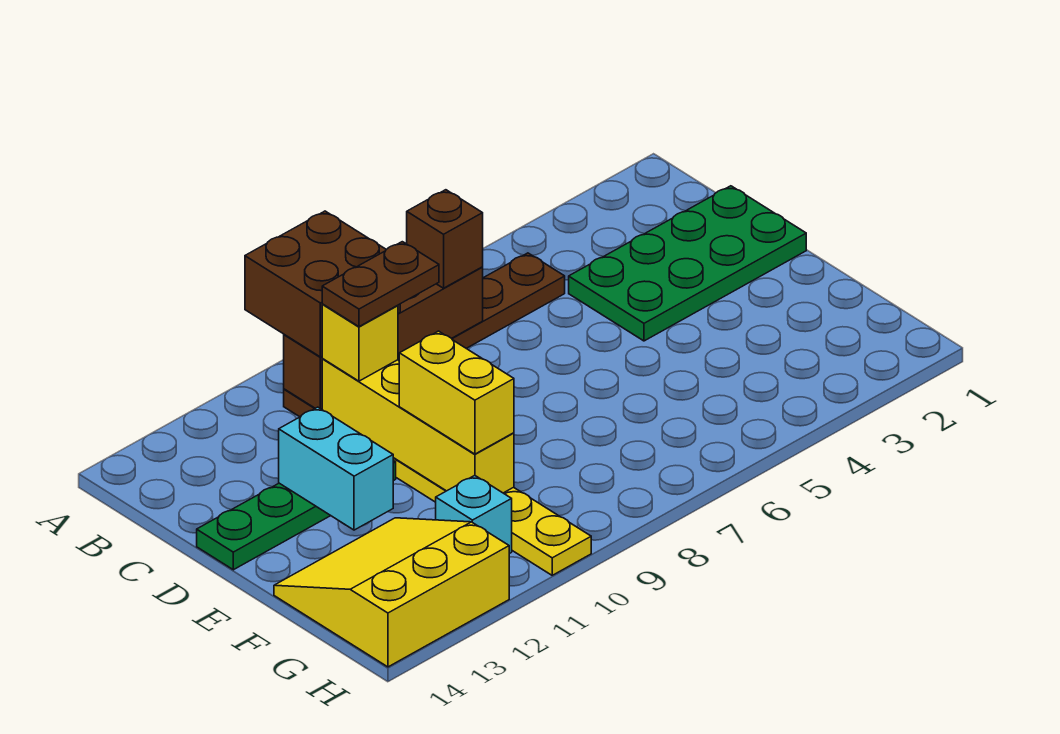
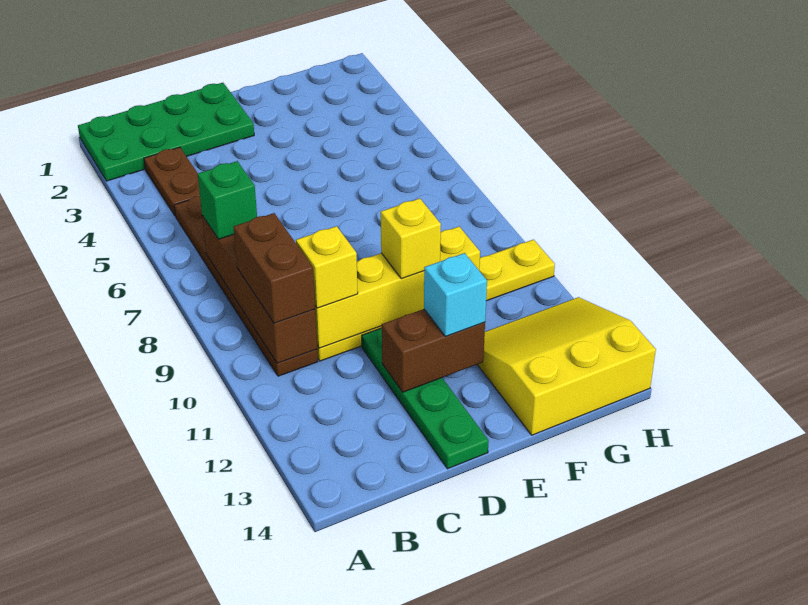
brown brick A9:B10 level 3 -> brown brick B9:B10 level 3
brown brick B7 level 3 -> green brick B7 level 3
green plate C1:D4 level 1 -> green plate A1:D2 level 1
brown plate C9:C10 level 4 -> brown plate B3:B4 level 1
cyan brick D12:E12 level 2 -> brown brick D12:E12 level 2
yellow brick E10:F10 level 3 -> yellow brick E10 level 3
yellow slope F12:H14 level 1 top H -> yellow slope F12:H14 level 1 top 14
cyan brick G11 level 1 -> cyan brick E12 level 3

